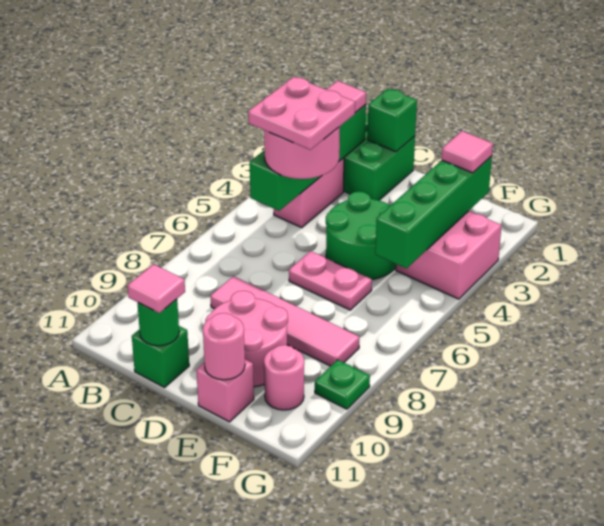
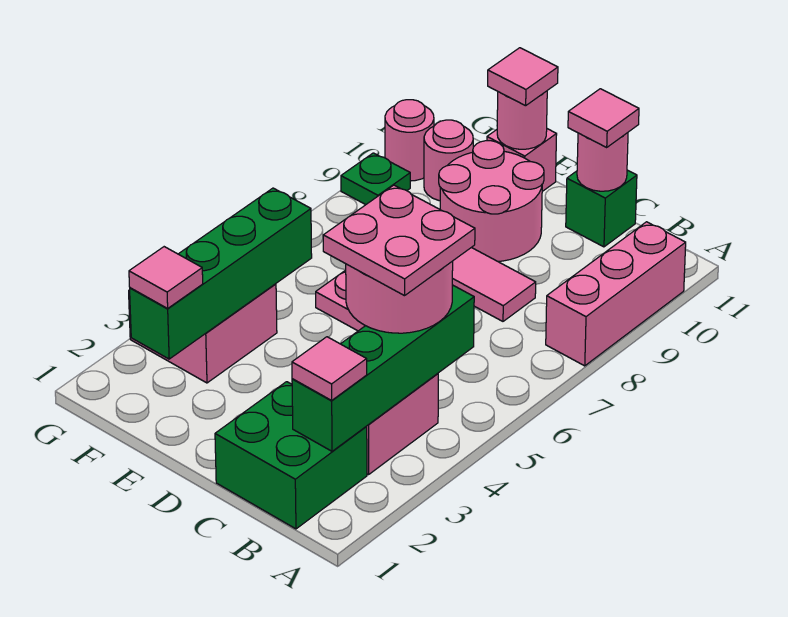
none -> pink brick A8:A10 level 1
green brick C1 level 2 -> none
green round brick C11 level 2 -> pink round brick C11 level 2
green round brick D4:E5 level 1 -> none
none -> pink tile E11 level 3
none -> pink round brick G10 level 1

